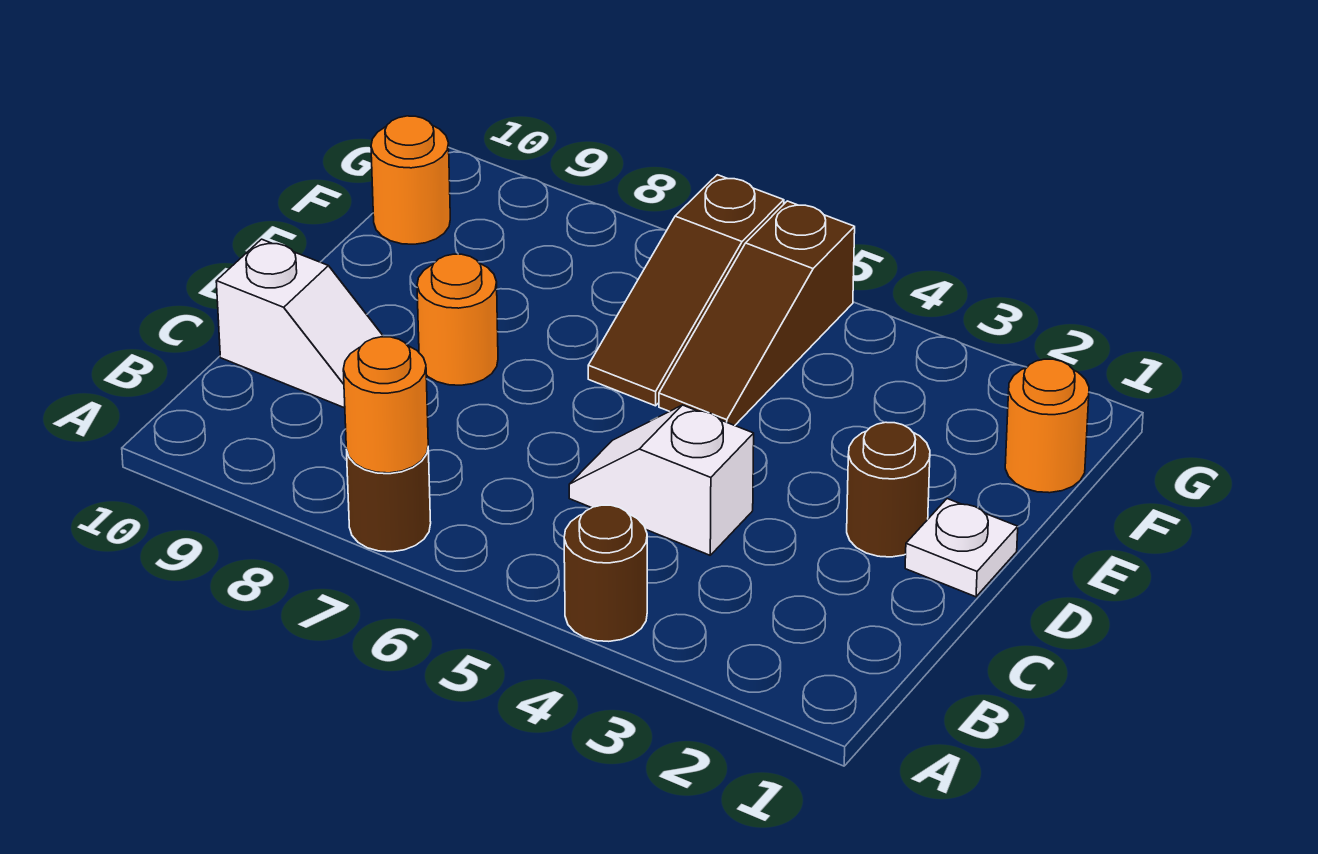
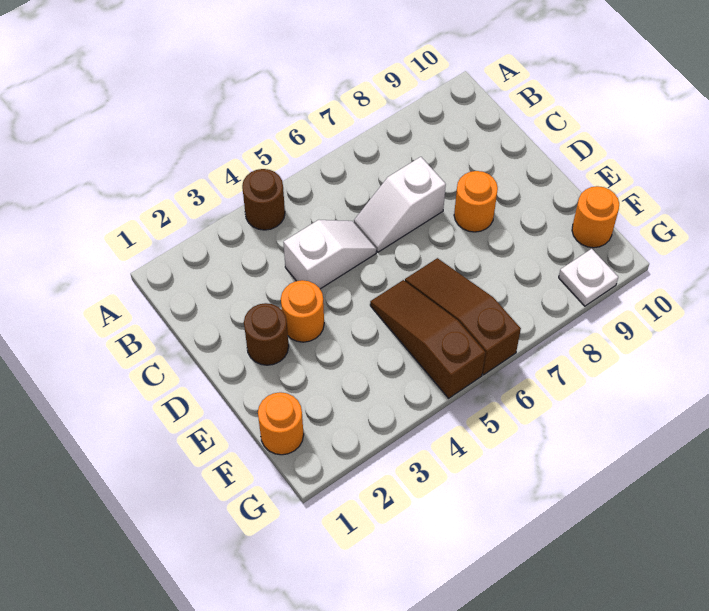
brown round brick A7 level 1 -> none
orange round brick A7 level 2 -> orange round brick D3 level 1
white slope C9:C10 level 1 top 10 -> white slope C6:C7 level 1 top 7
white plate D1 level 1 -> white plate G9 level 1

